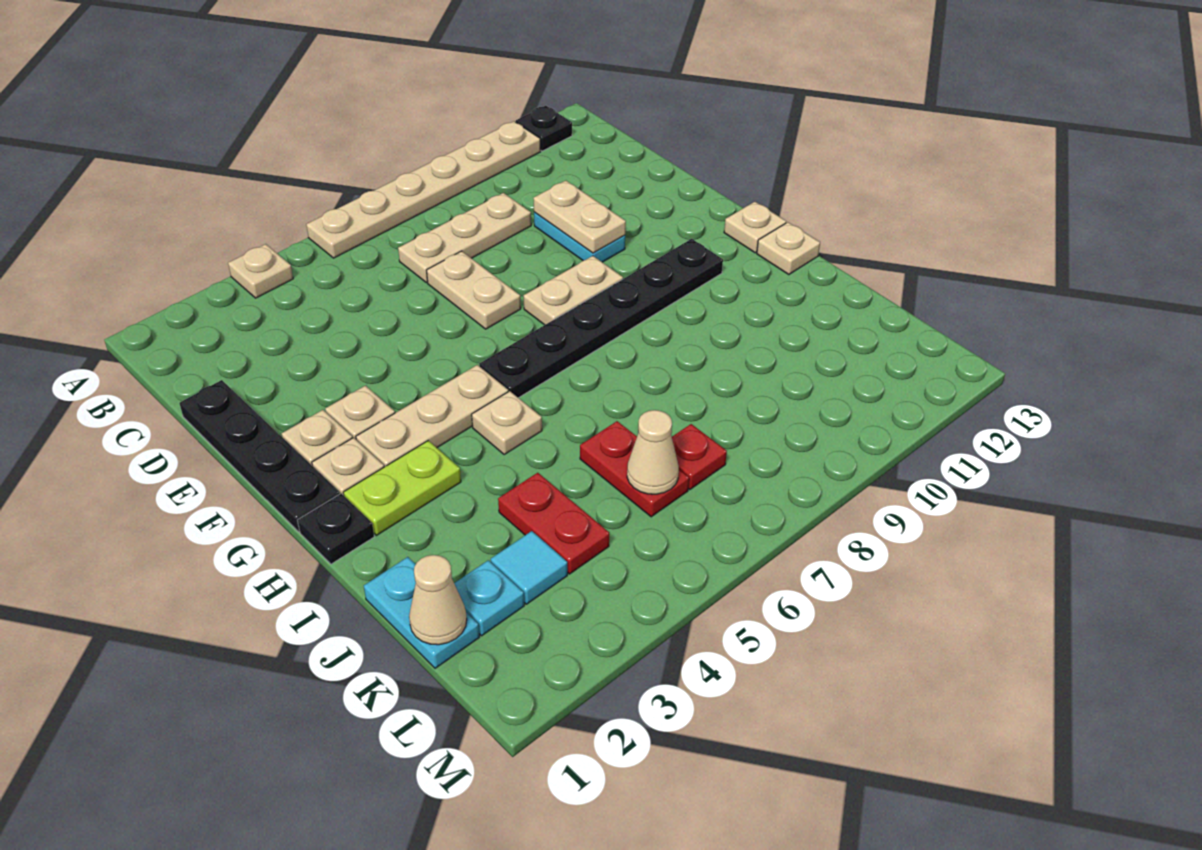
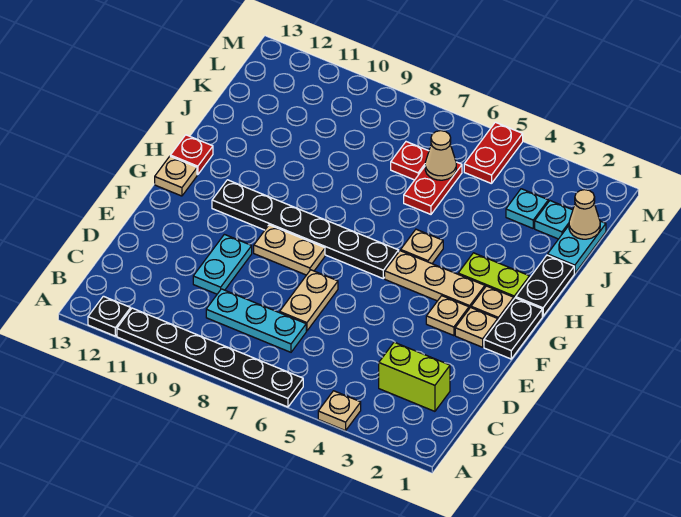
tan plate A6:A11 level 1 -> black plate A6:A11 level 1
none -> lime brick C2:C3 level 1
tan plate C7:C9 level 1 -> cyan plate C7:C9 level 1
black plate D1:G1 level 1 -> black plate F1:G1 level 1
tan plate D10:E10 level 2 -> none
black plate H1 level 1 -> black plate H1:I1 level 1
tan plate H13 level 1 -> red plate H13 level 1
red plate J4:K4 level 1 -> red plate L5:M5 level 1
cyan tile K3 level 1 -> cyan plate K3 level 1

